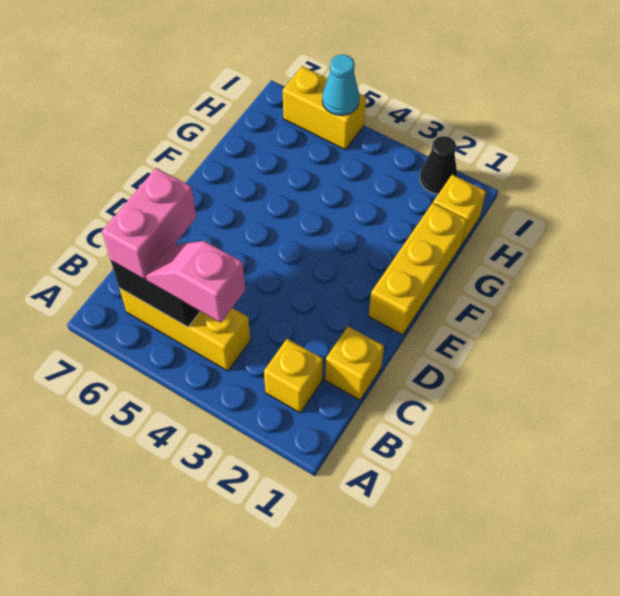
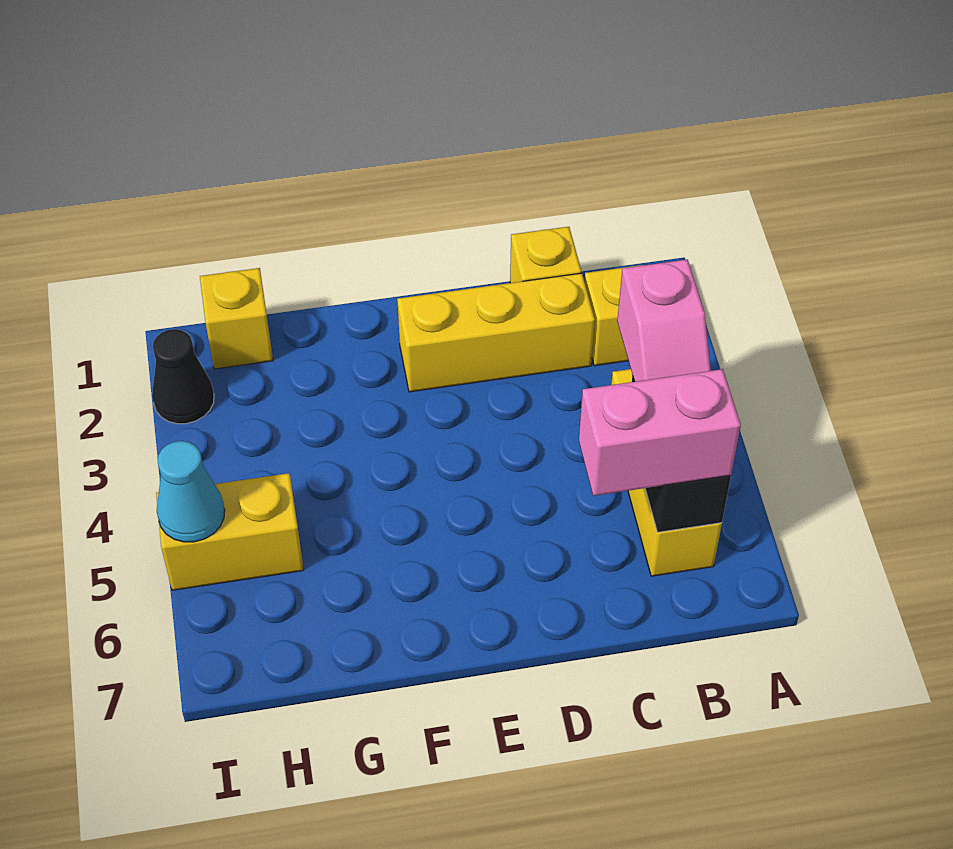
yellow brick E1:G1 level 1 -> yellow brick C2:E2 level 1
yellow brick I5:I6 level 1 -> yellow brick H5:I5 level 1

